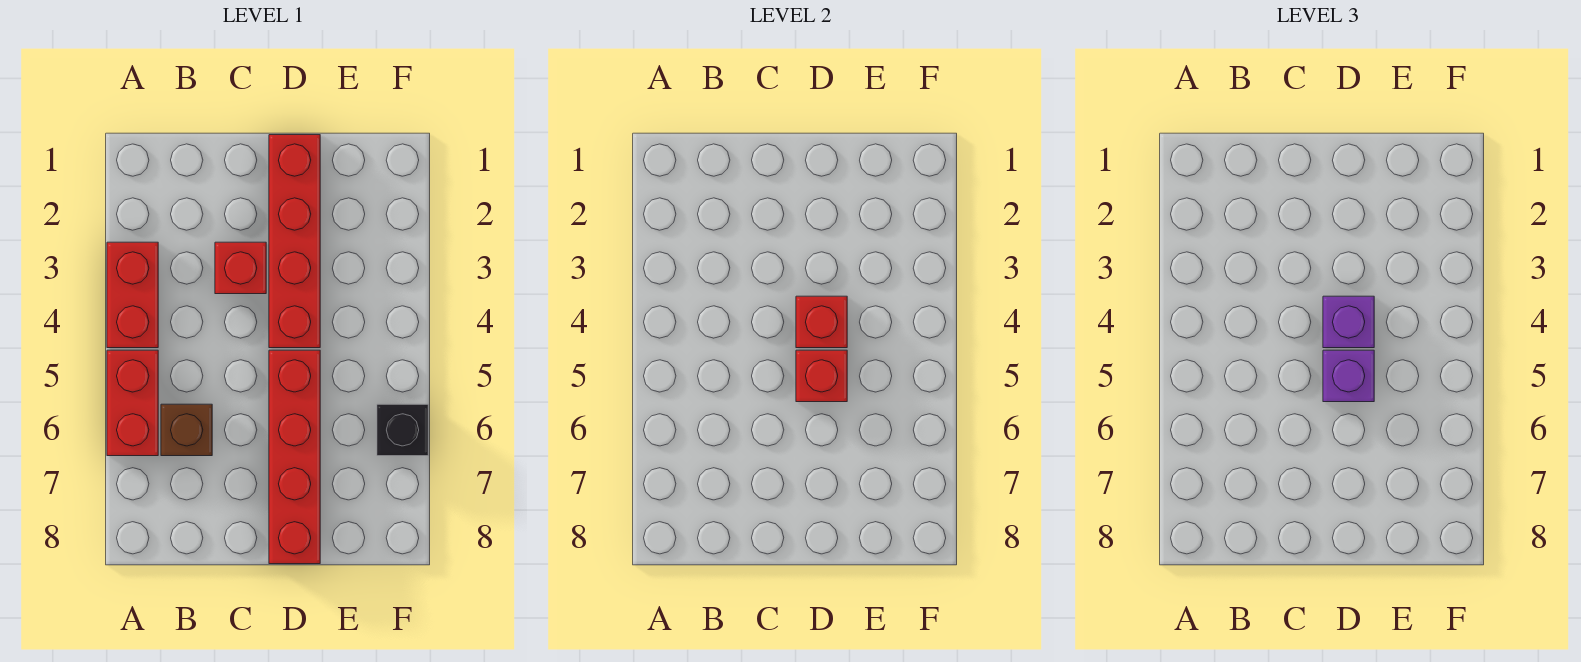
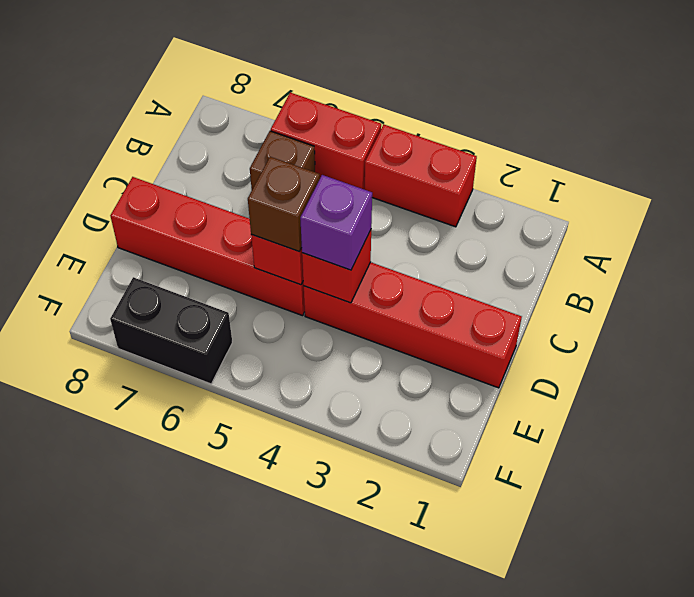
red brick C3 level 1 -> none
purple brick D5 level 3 -> brown brick D5 level 3
black brick F6 level 1 -> black brick F6:F7 level 1

